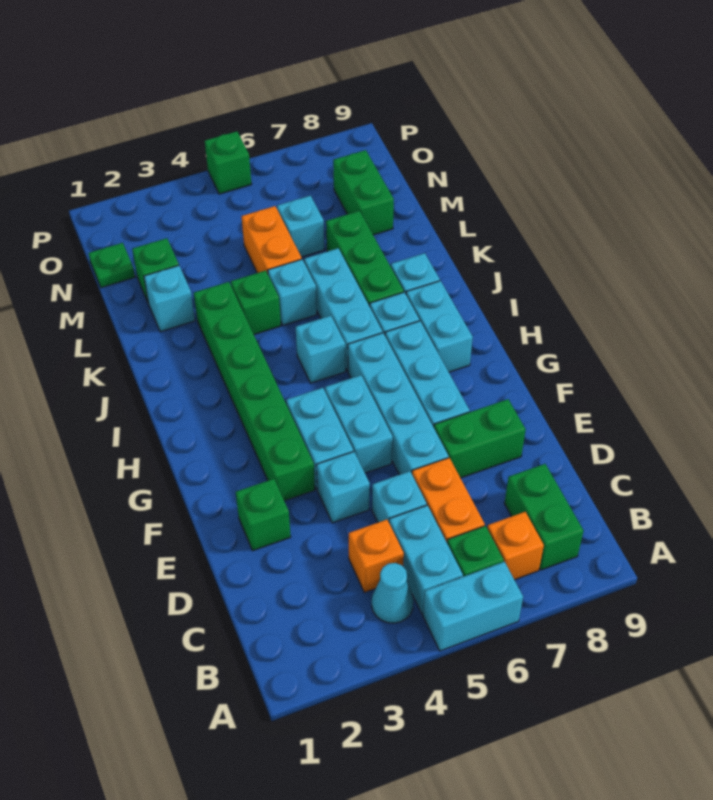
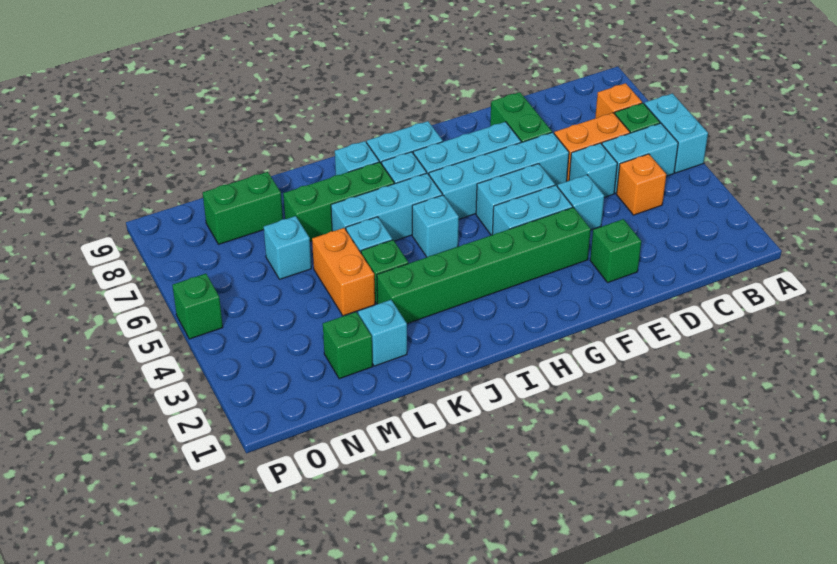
cyan cone B4 level 1 -> none
green brick B8:C8 level 1 -> none
orange brick L5:M5 level 1 -> orange brick L4:L5 level 1
green plate N1 level 1 -> none

